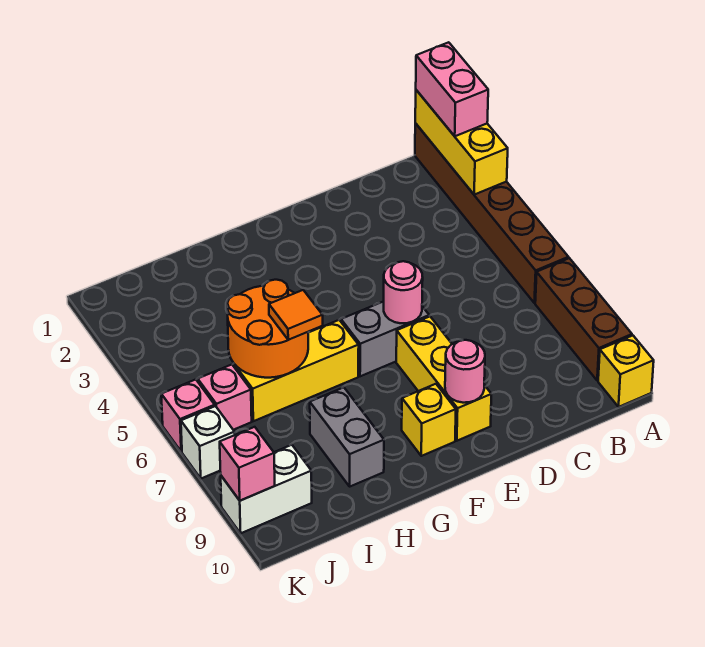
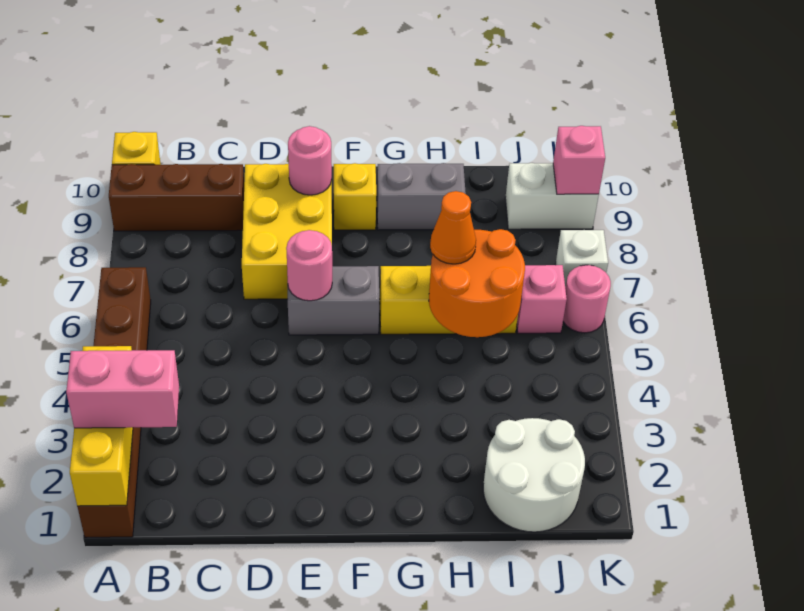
pink brick A1:A2 level 3 -> pink brick A2:B2 level 3
brown brick A7:A9 level 1 -> brown brick A9:C9 level 1
yellow brick E7:E9 level 1 -> yellow brick D7:E9 level 1
orange tile H6 level 3 -> orange cone H6 level 3
grey brick H8:H9 level 1 -> grey brick G9:H9 level 1
none -> white round brick I1:J2 level 1
pink brick K6 level 1 -> pink round brick K6 level 1

